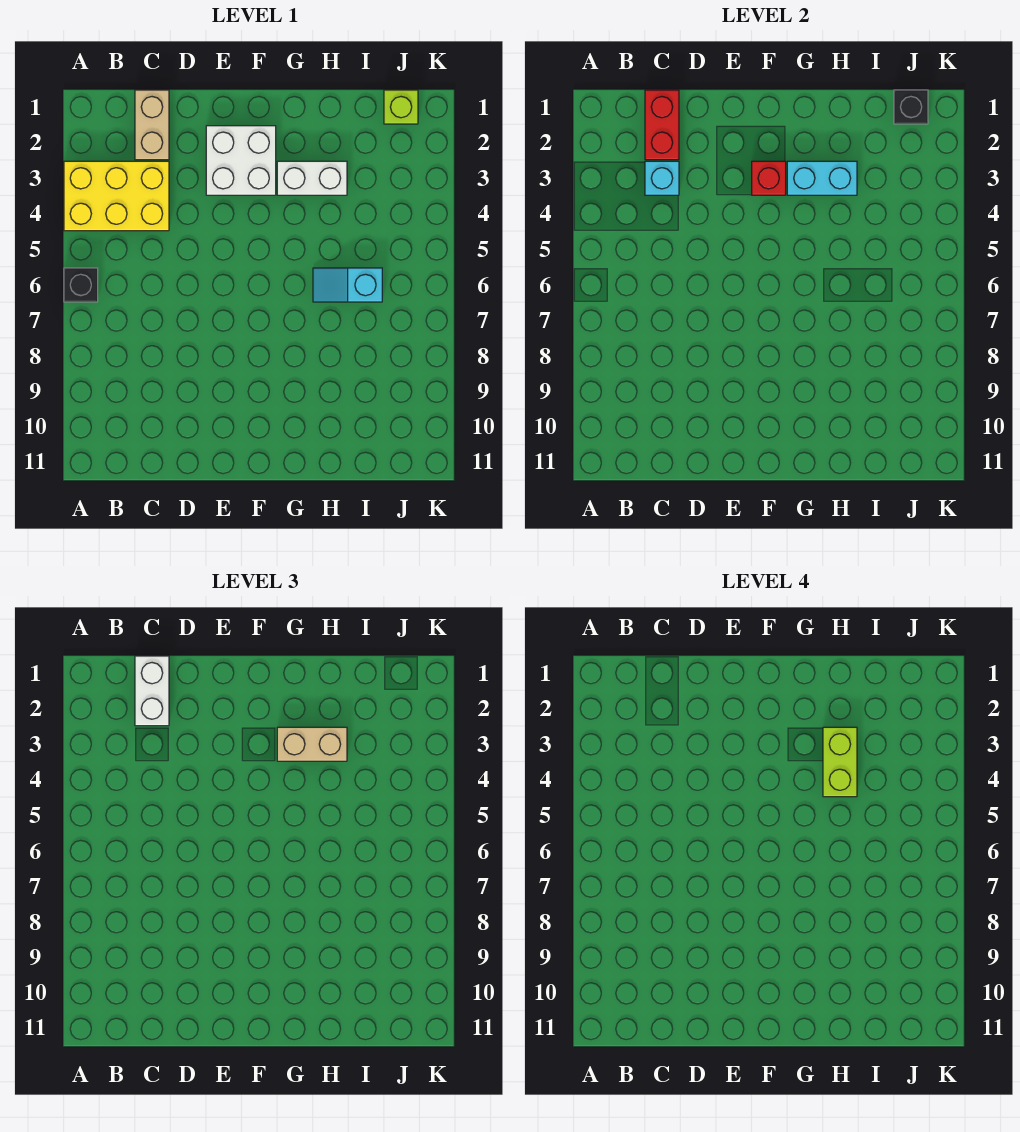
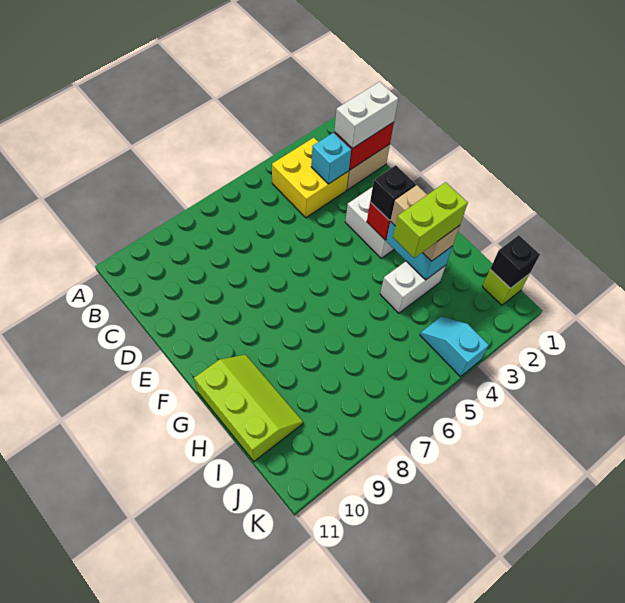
yellow brick A3:C4 level 1 -> yellow brick B3:C4 level 1
black brick A6 level 1 -> black brick F3 level 3
white brick G3:H3 level 1 -> white brick H3:H4 level 1
none -> lime slope G10:I11 level 1 top 11
cyan slope H6:I6 level 1 top I -> cyan slope J4:K4 level 1 top K

